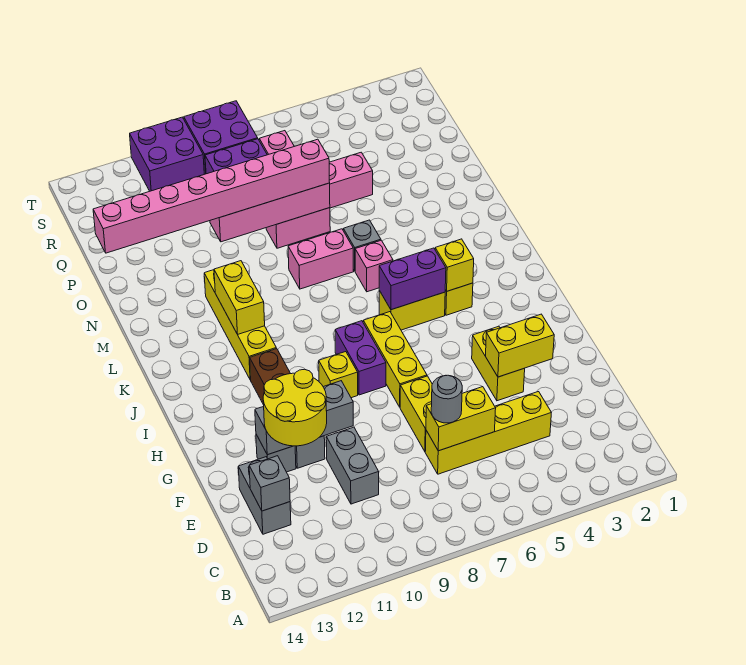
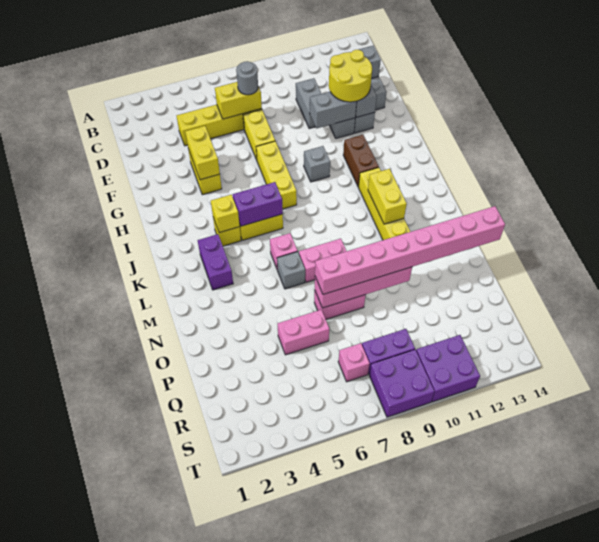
yellow brick F3:F4 level 2 -> yellow brick F4:G4 level 2
purple brick H8:I8 level 1 -> purple brick K3:L3 level 1
yellow brick H9 level 1 -> grey brick H9 level 1

